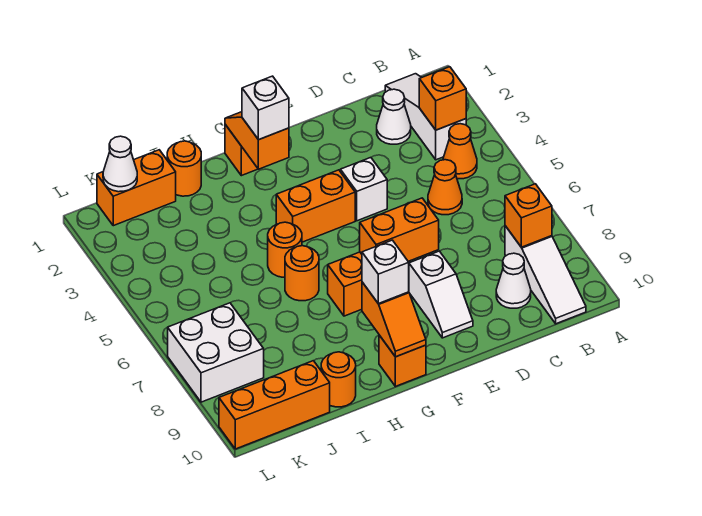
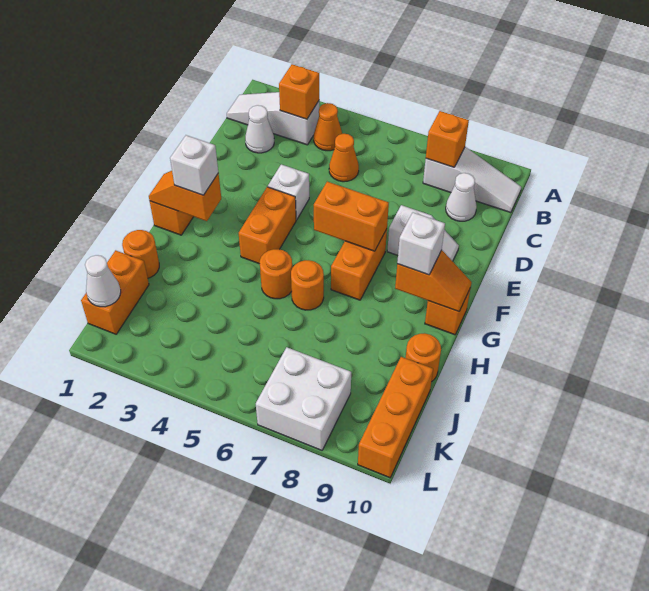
orange brick E7:F7 level 2 -> orange brick F6:F7 level 2

